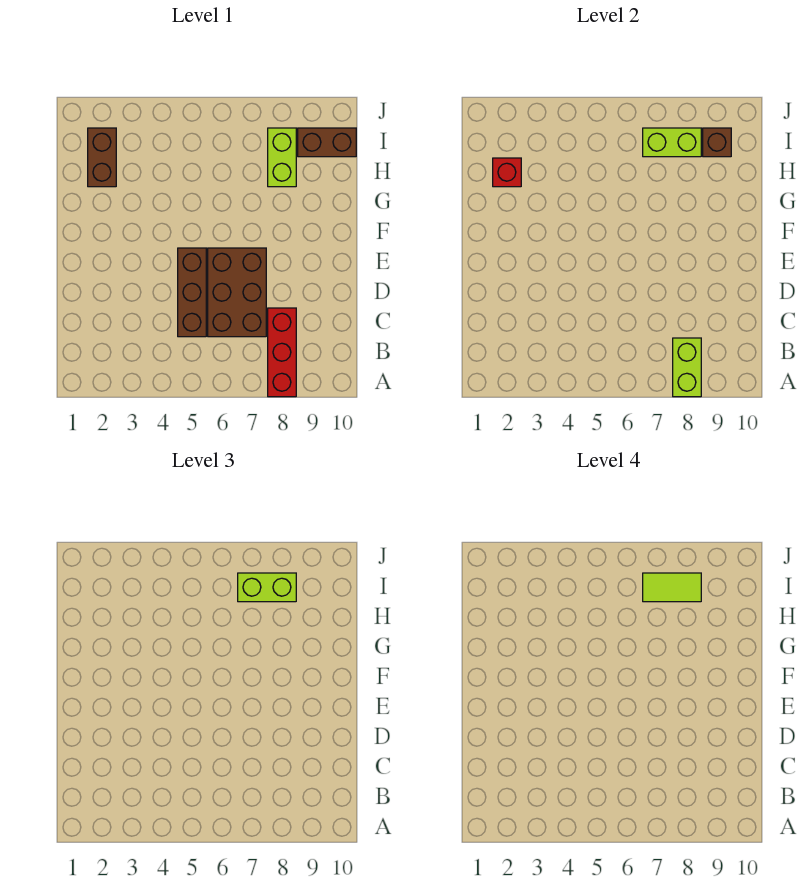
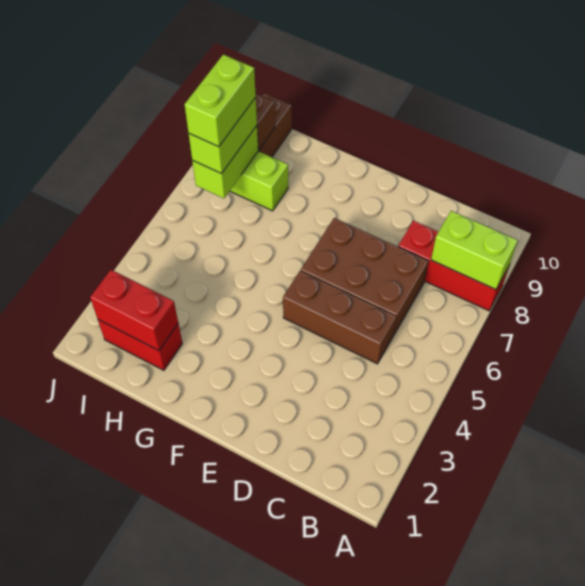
brown brick H2:I2 level 1 -> red brick H2:I2 level 1
red brick H2 level 2 -> red brick H2:I2 level 2
lime tile I7:I8 level 4 -> lime brick I7:I8 level 4

